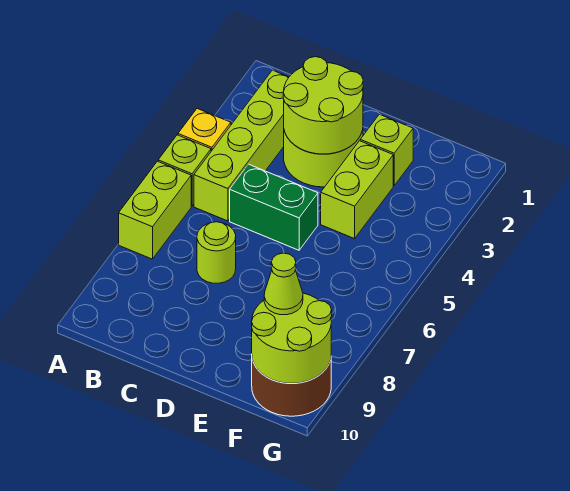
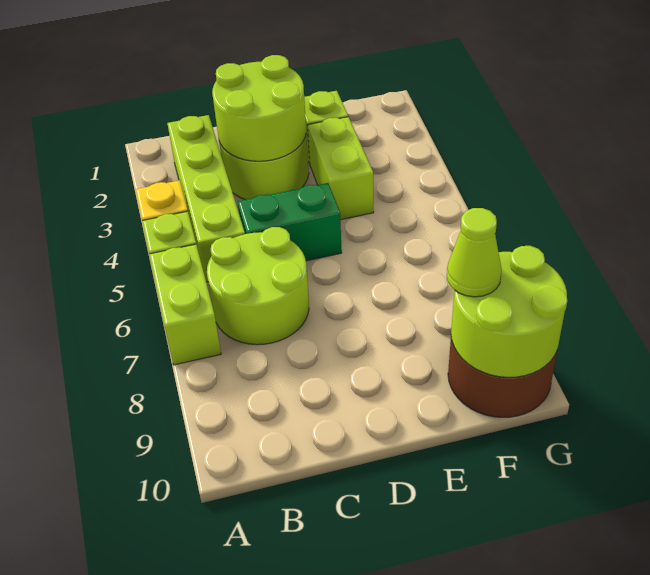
lime round brick C7 level 1 -> lime round brick B6:C7 level 1

